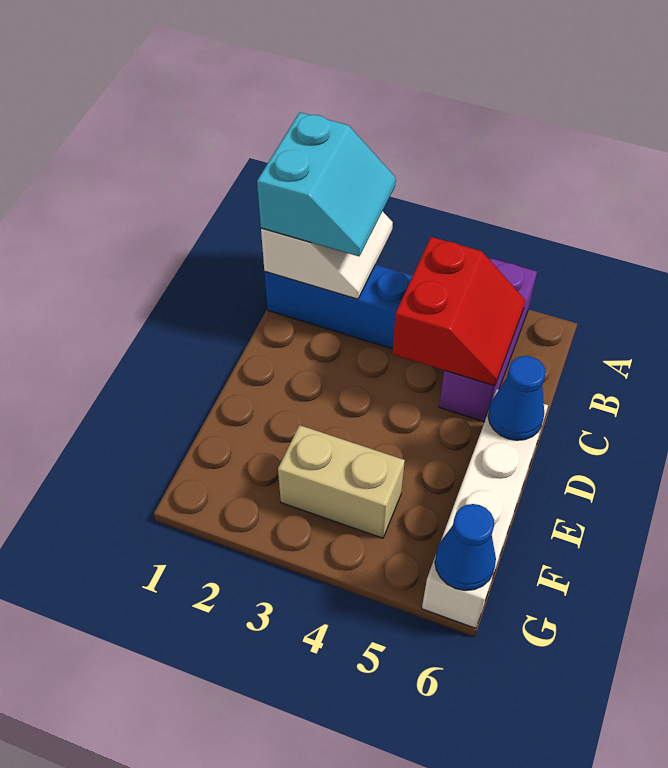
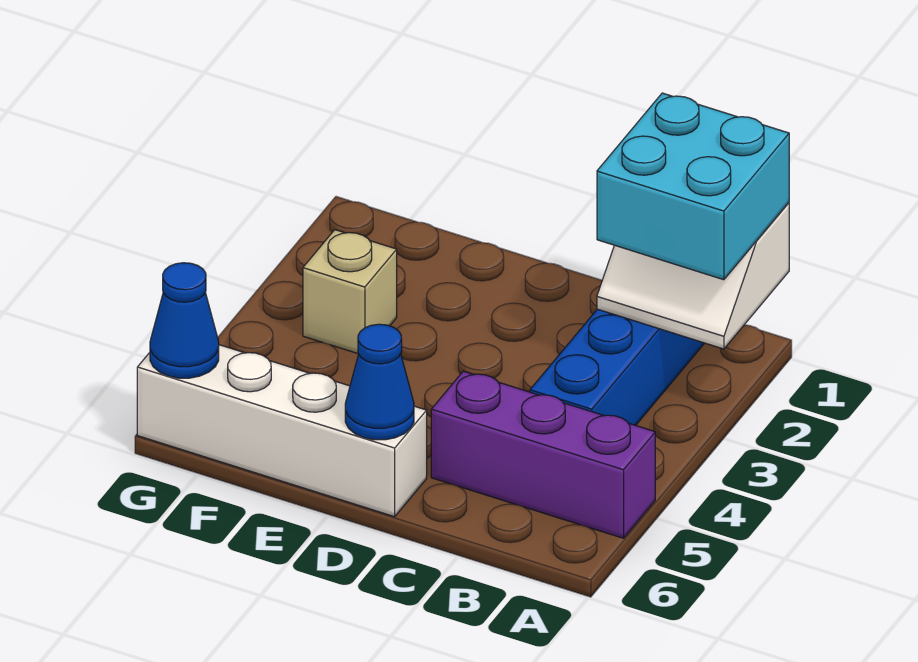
cyan slope A1:B2 level 3 top 1 -> cyan brick A1:B2 level 3
red slope B4:C5 level 2 top 4 -> none
tan brick F3:F4 level 1 -> tan brick F3 level 1

